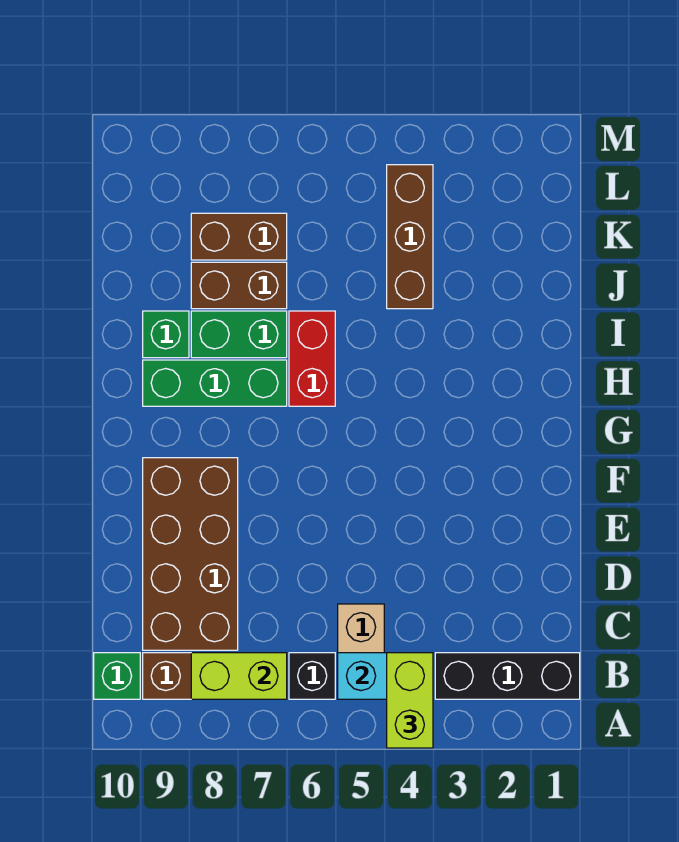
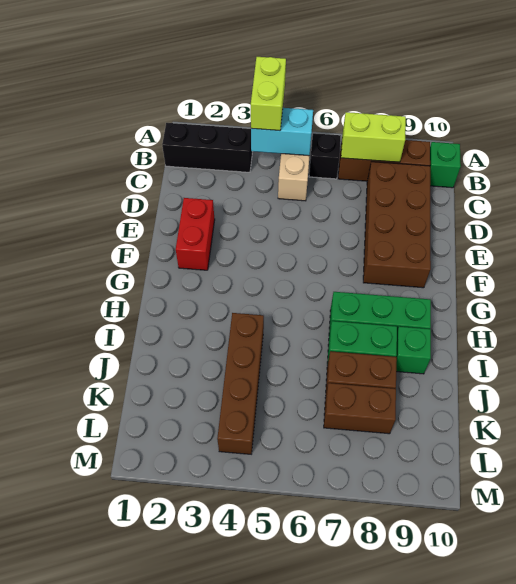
red brick H6:I6 level 1 -> red brick E2:F2 level 1
brown brick J4:L4 level 1 -> brown brick I4:L4 level 1

